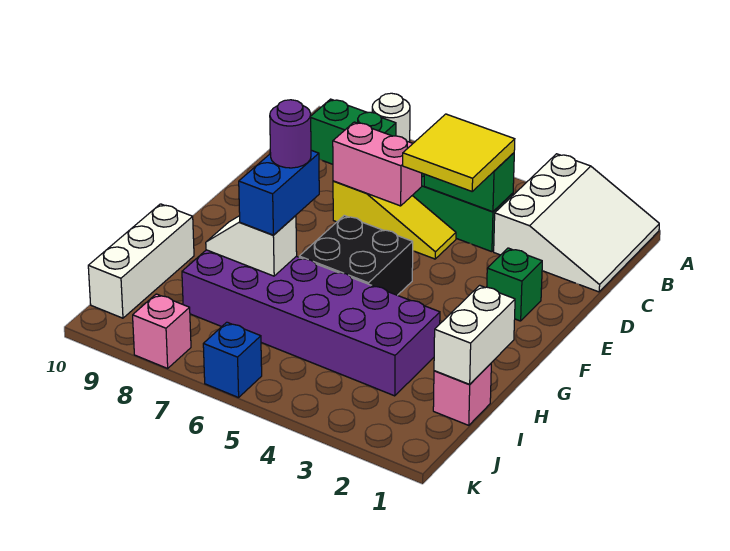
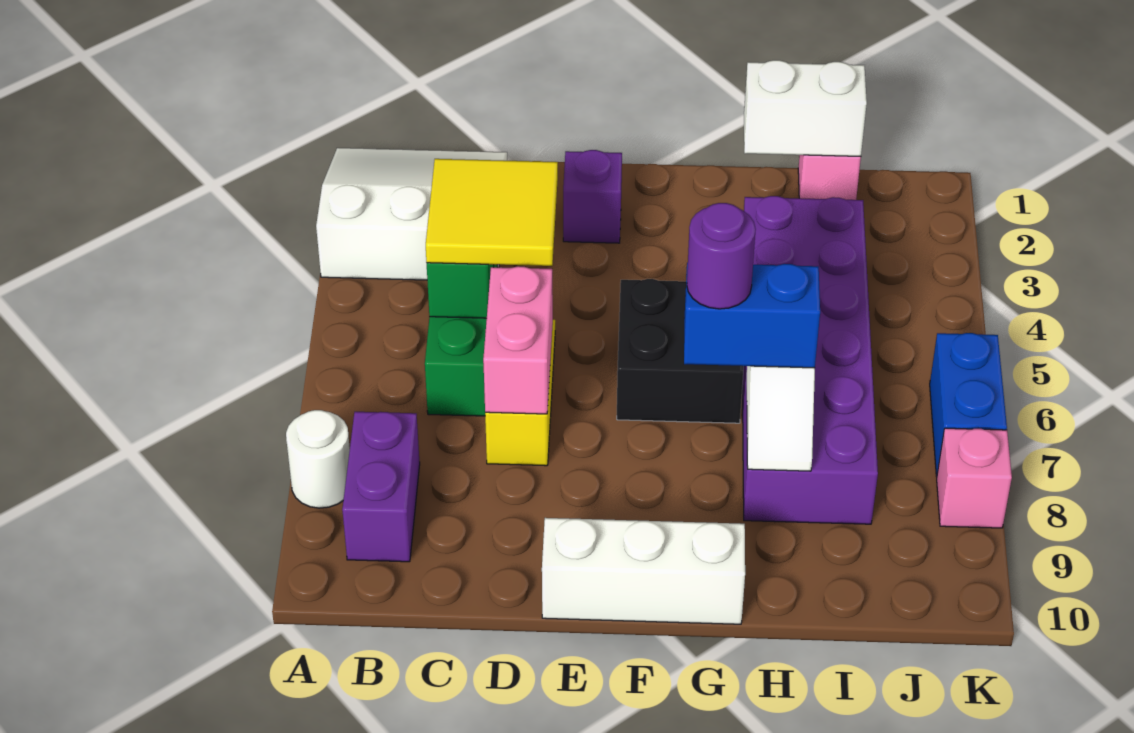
green brick B8:B9 level 1 -> purple brick B8:B9 level 1
green brick E2 level 1 -> purple brick E2 level 1
white brick H10:J10 level 1 -> white brick E10:G10 level 1
blue brick K6 level 1 -> blue brick K6:K7 level 1

